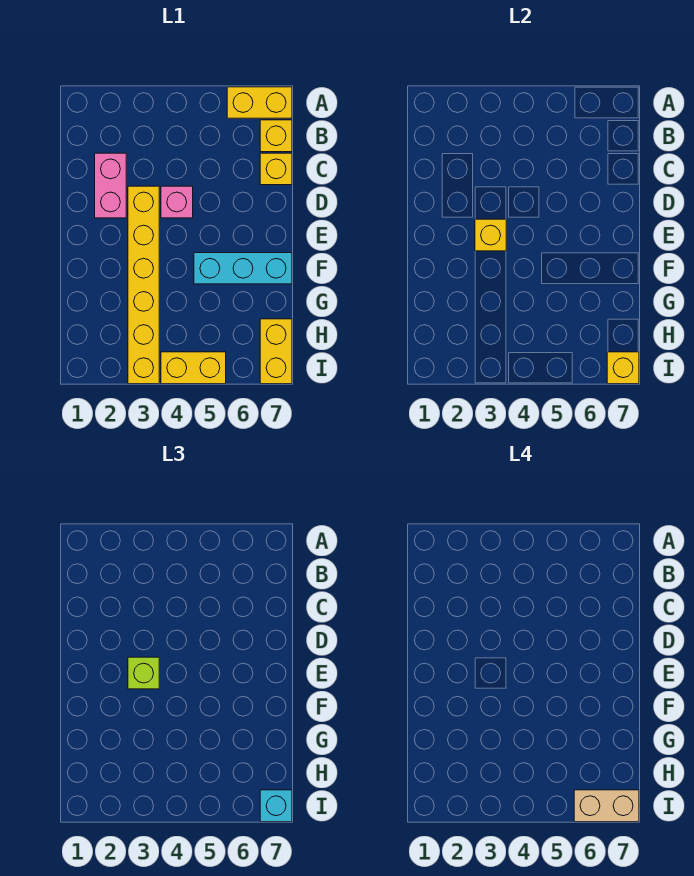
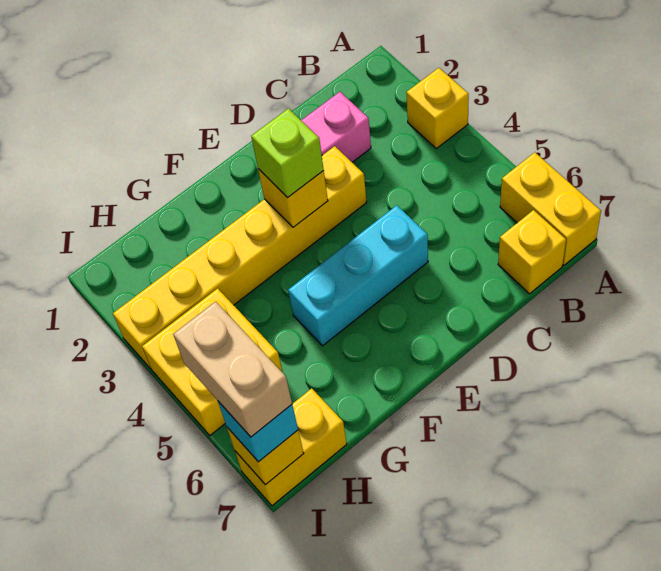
yellow brick C7 level 1 -> yellow brick A3 level 1
pink brick D4 level 1 -> none
cyan brick F5:F7 level 1 -> cyan brick D5:F5 level 1
yellow brick I4:I5 level 1 -> yellow brick H4:I5 level 1

